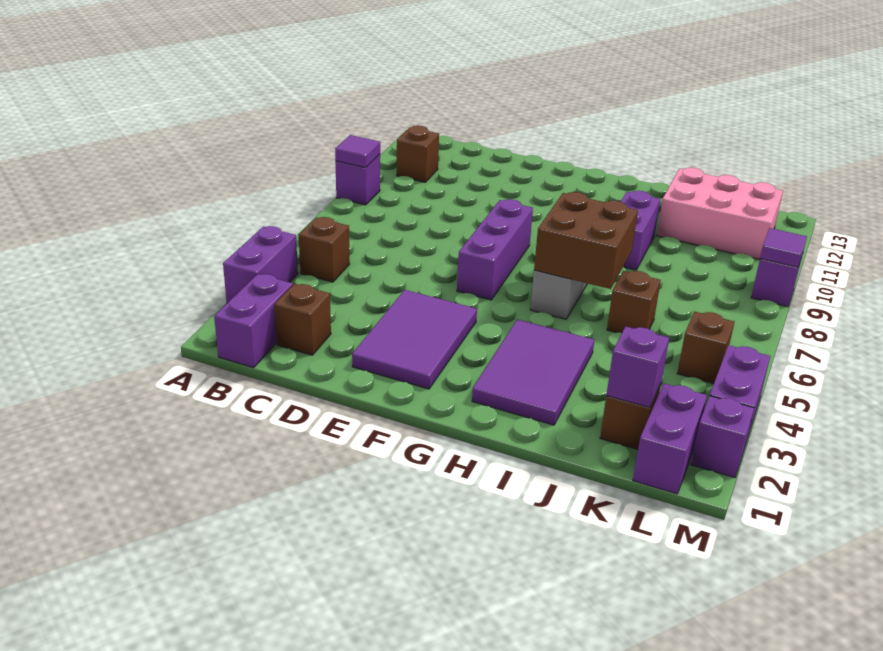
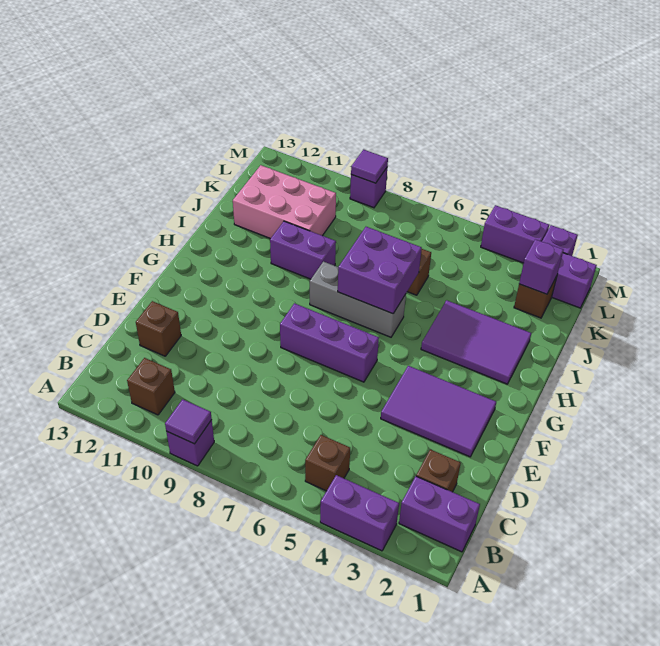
brown brick H6:I7 level 2 -> purple brick H6:I7 level 2
pink brick J11:L12 level 1 -> pink brick J10:K12 level 1
brown brick L5 level 1 -> brown brick D12 level 1

